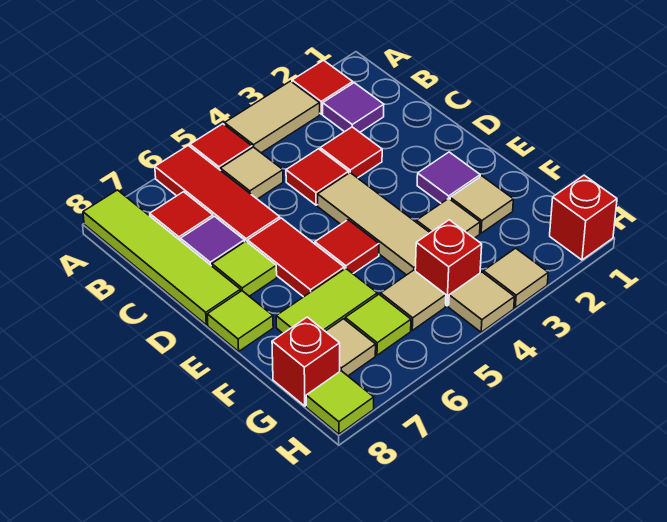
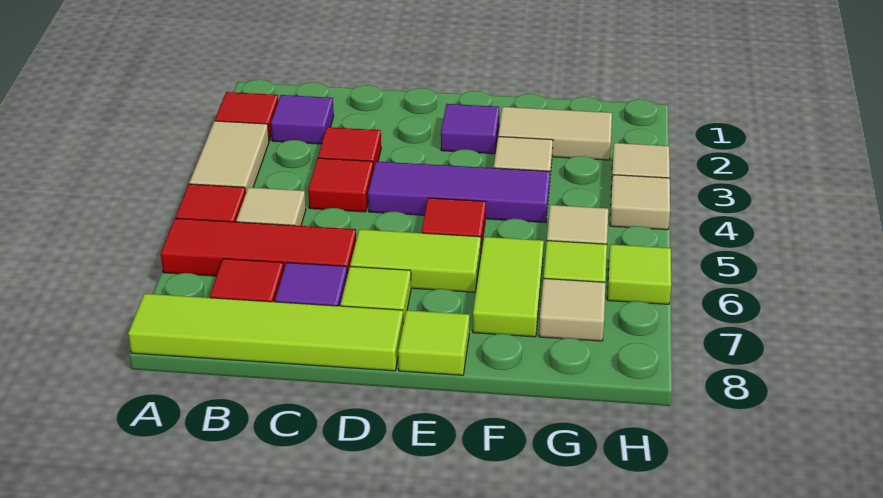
tan tile D4:F4 level 1 -> purple tile D4:F4 level 1
red tile D6:E6 level 1 -> lime tile D6:E6 level 1
tan tile F2 level 1 -> tan tile F2:G2 level 1
red brick G4 level 1 -> none
red brick G8 level 1 -> none
red brick H1 level 1 -> none
lime tile H8 level 1 -> lime tile H6 level 1

